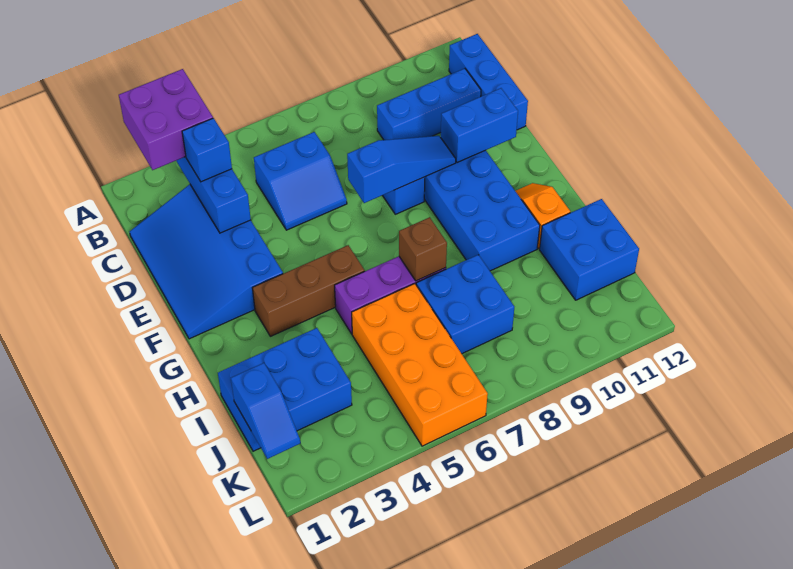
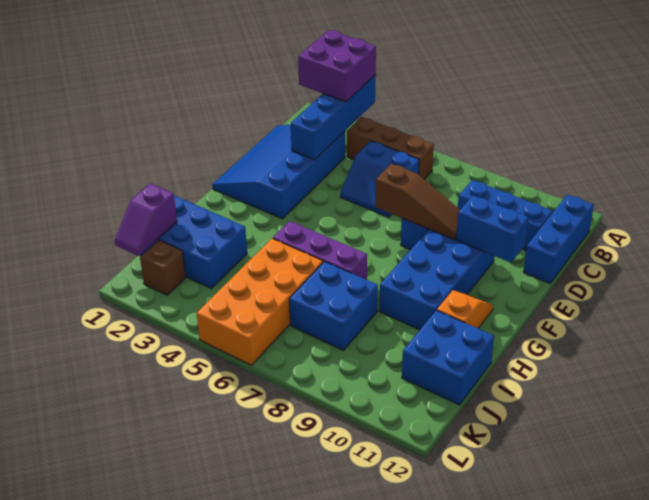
blue brick C3 level 3 -> none
blue slope E7:E9 level 2 top 7 -> brown slope E7:E9 level 2 top 7
brown brick G3:G5 level 1 -> brown brick B4:B6 level 1
brown brick H7 level 2 -> brown brick K2 level 1
blue slope J1:K1 level 2 top J -> purple slope J1:K1 level 2 top J

